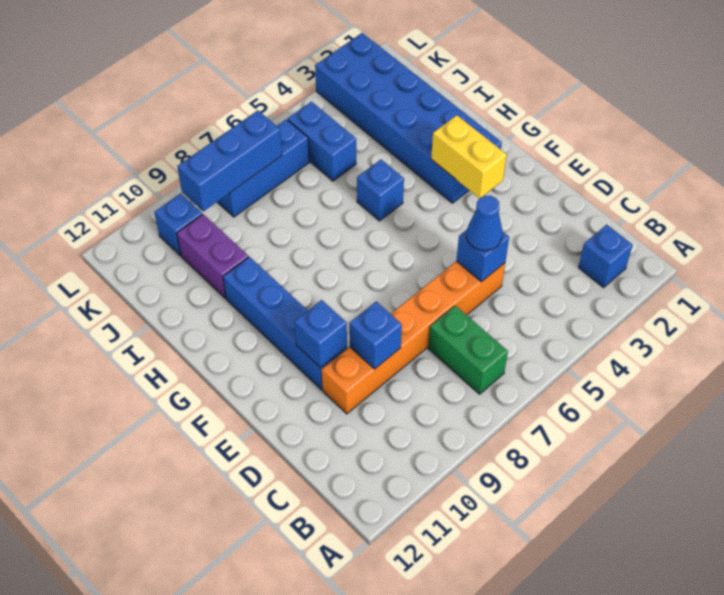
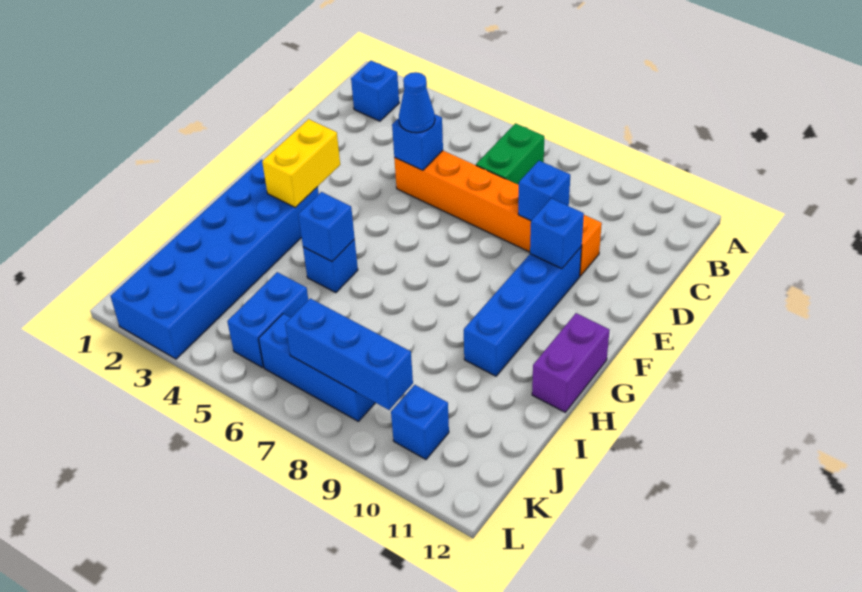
none -> blue brick H5 level 2
purple brick I10:J10 level 1 -> purple brick G12:H12 level 1

